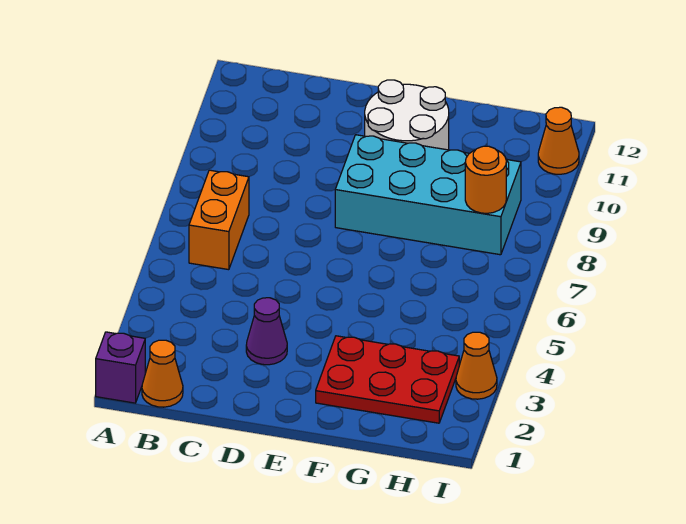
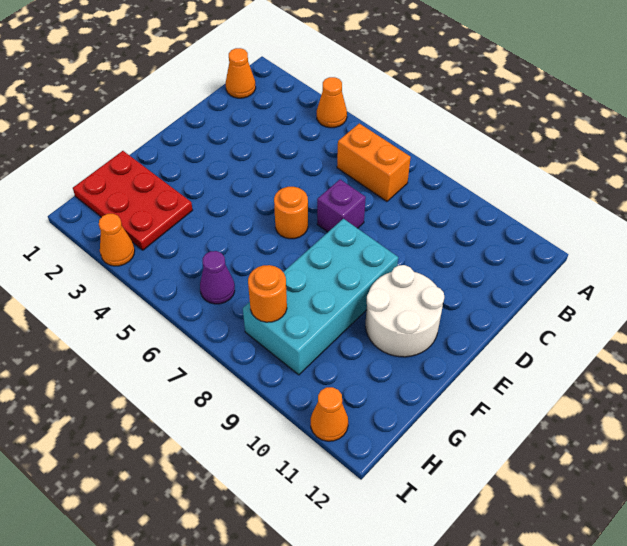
purple brick A1 level 1 -> purple brick D7 level 1
none -> orange cone A4 level 1
purple cone D3 level 1 -> purple cone H6 level 1
none -> orange round brick E6 level 1
red plate F2:H3 level 1 -> red plate G1:H3 level 1

